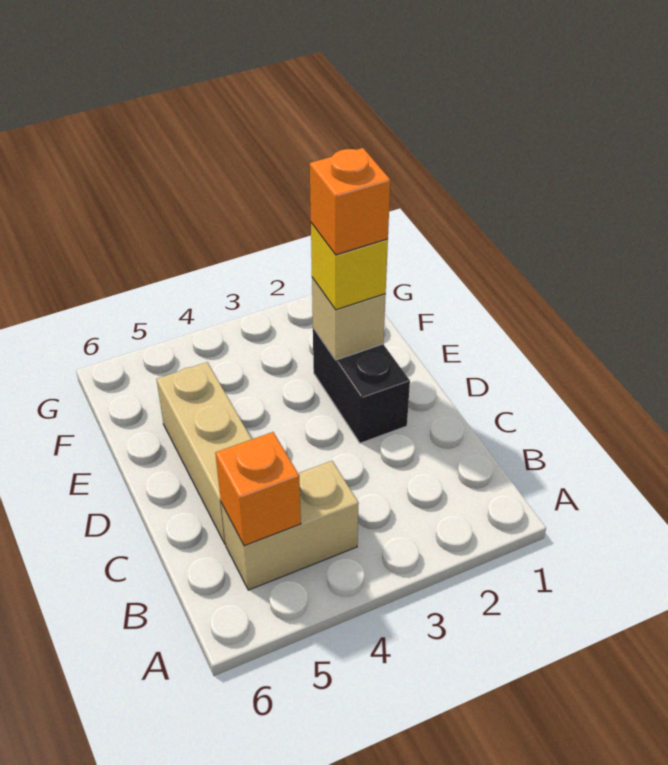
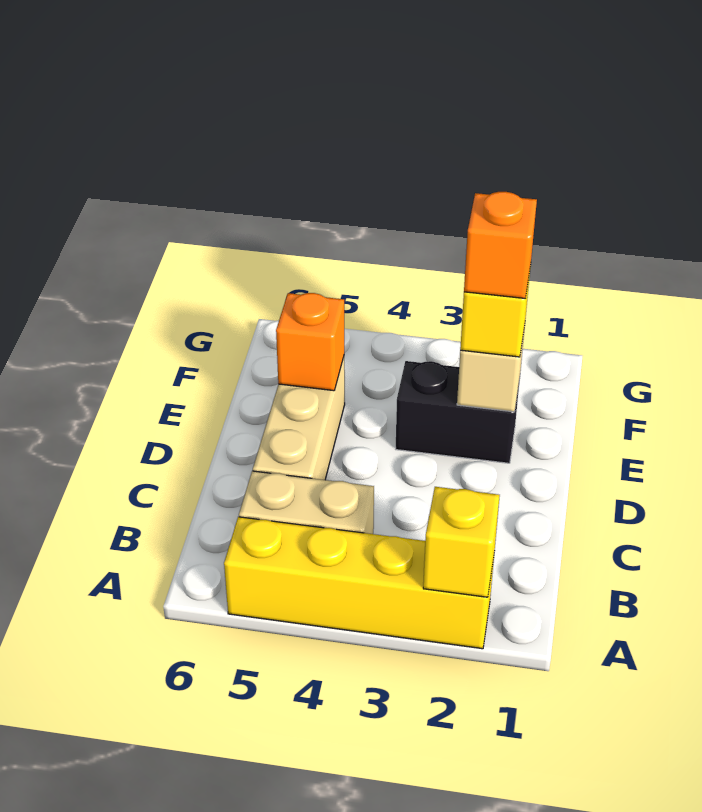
none -> yellow brick A2:A5 level 1
none -> yellow brick A2 level 2
orange brick B5 level 2 -> orange brick E5 level 2
black brick D2:E2 level 1 -> black brick E2:E3 level 1

